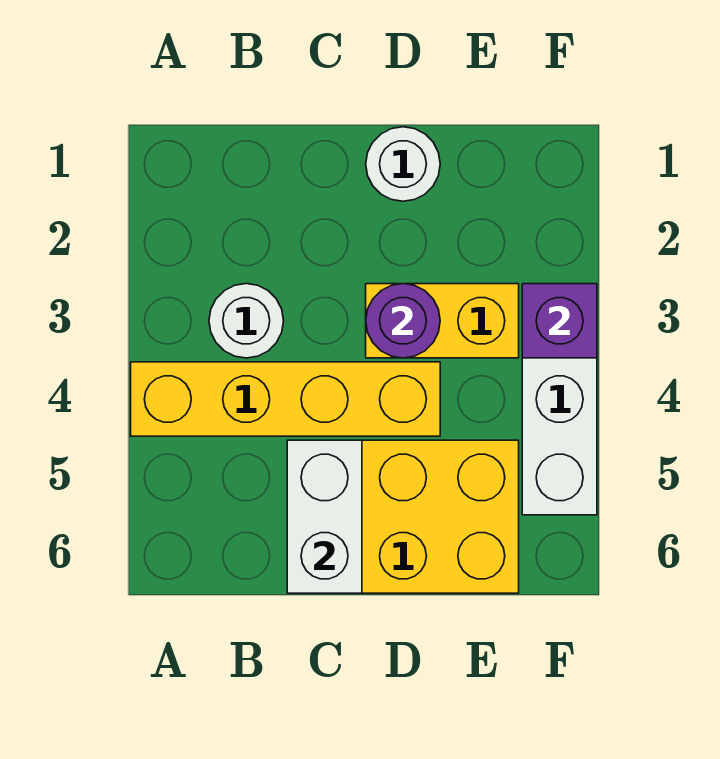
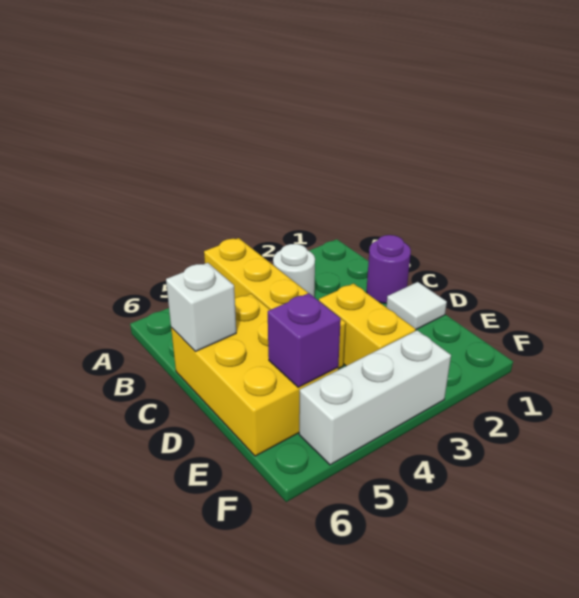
white brick C5:C6 level 2 -> white brick C6 level 2
white round brick D1 level 1 -> white tile D1 level 1
purple round brick D3 level 2 -> purple round brick C1 level 1
purple brick F3 level 2 -> purple brick E5 level 2

